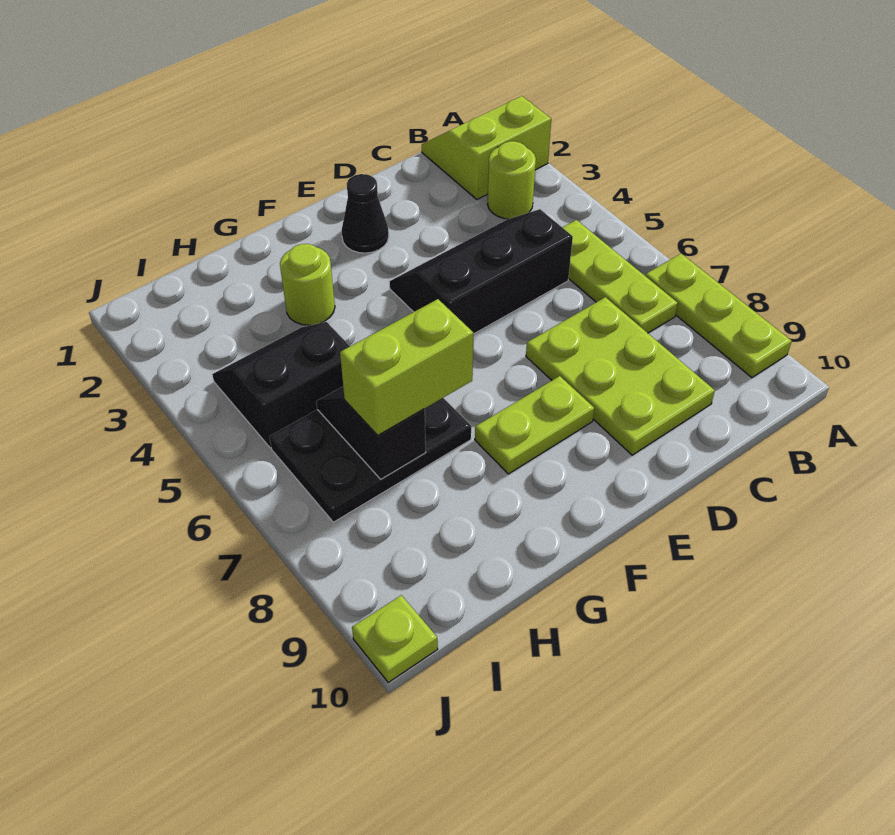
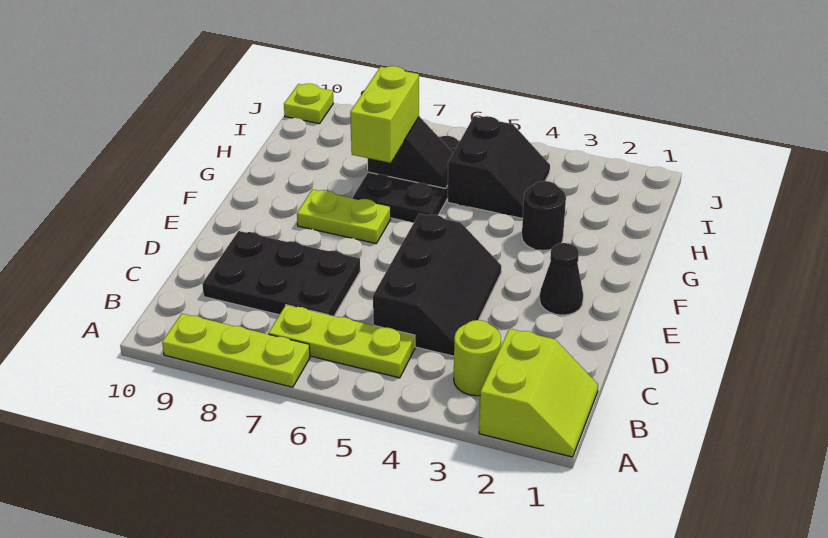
lime plate C7:D9 level 1 -> black plate C7:D9 level 1
lime plate E8:F8 level 1 -> lime plate F7:F8 level 1
lime round brick G3 level 1 -> black round brick G3 level 1

